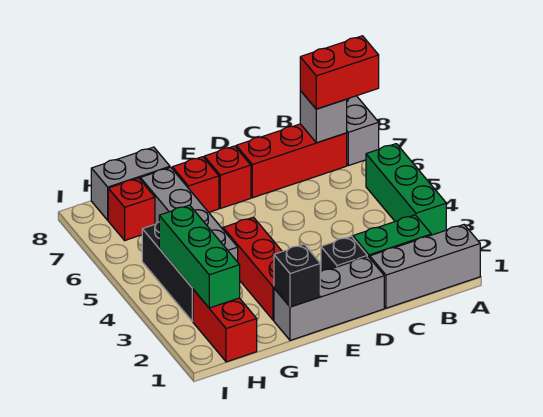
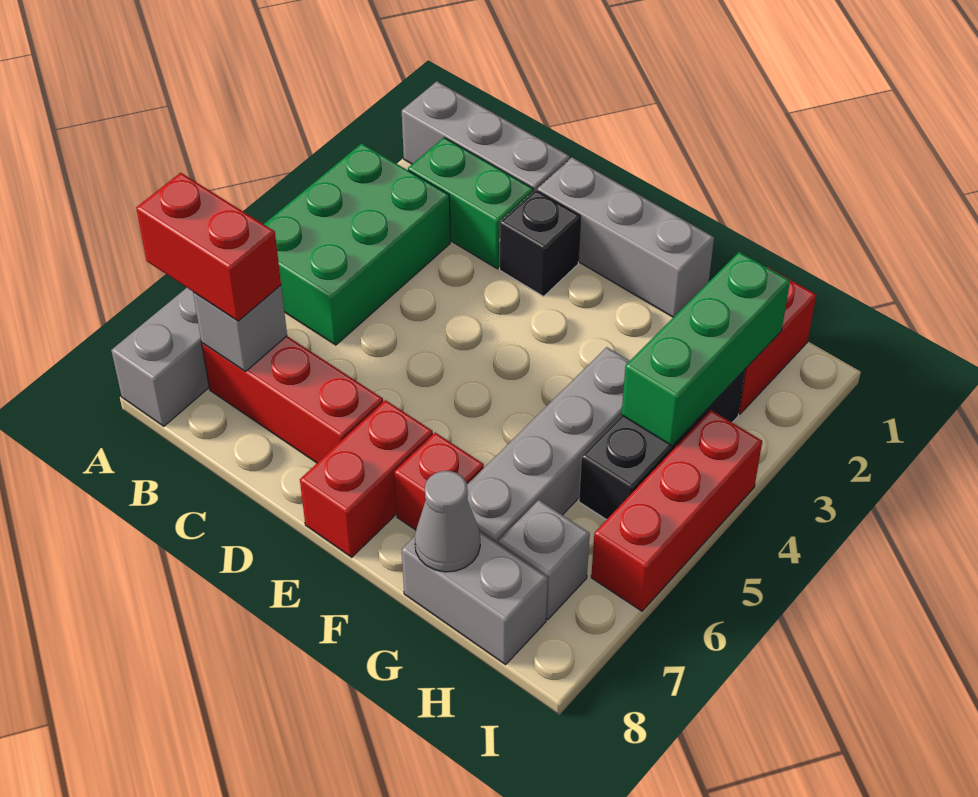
green brick A3:A5 level 1 -> green brick A3:B5 level 1
red brick E7 level 1 -> red brick E7:E8 level 1
black brick F1 level 2 -> none
red brick F2:F4 level 1 -> red brick I4:I6 level 1
none -> grey cone G8 level 2
red brick H7 level 1 -> grey brick H7 level 1

